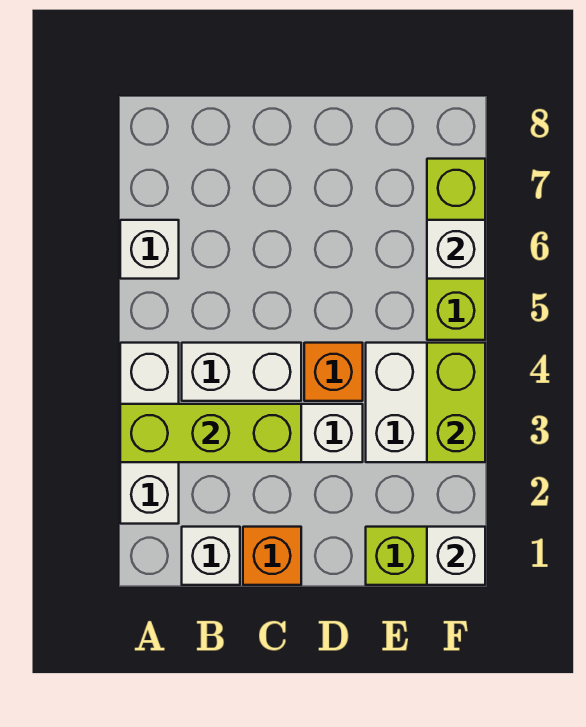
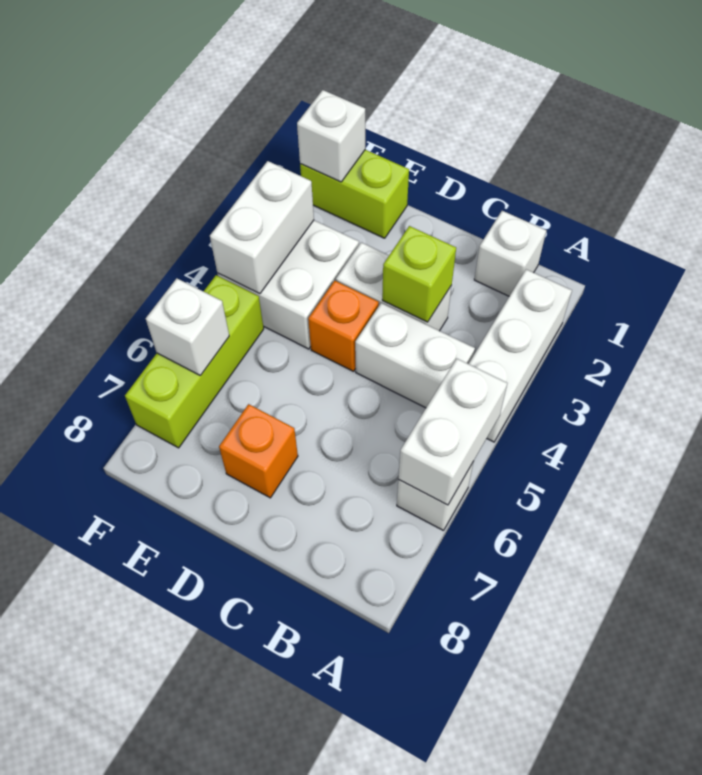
lime brick A3:C3 level 2 -> lime brick C3 level 2
none -> white brick A5:A6 level 2
orange brick C1 level 1 -> orange brick D7 level 1
lime brick F3:F4 level 2 -> white brick F3:F4 level 2

